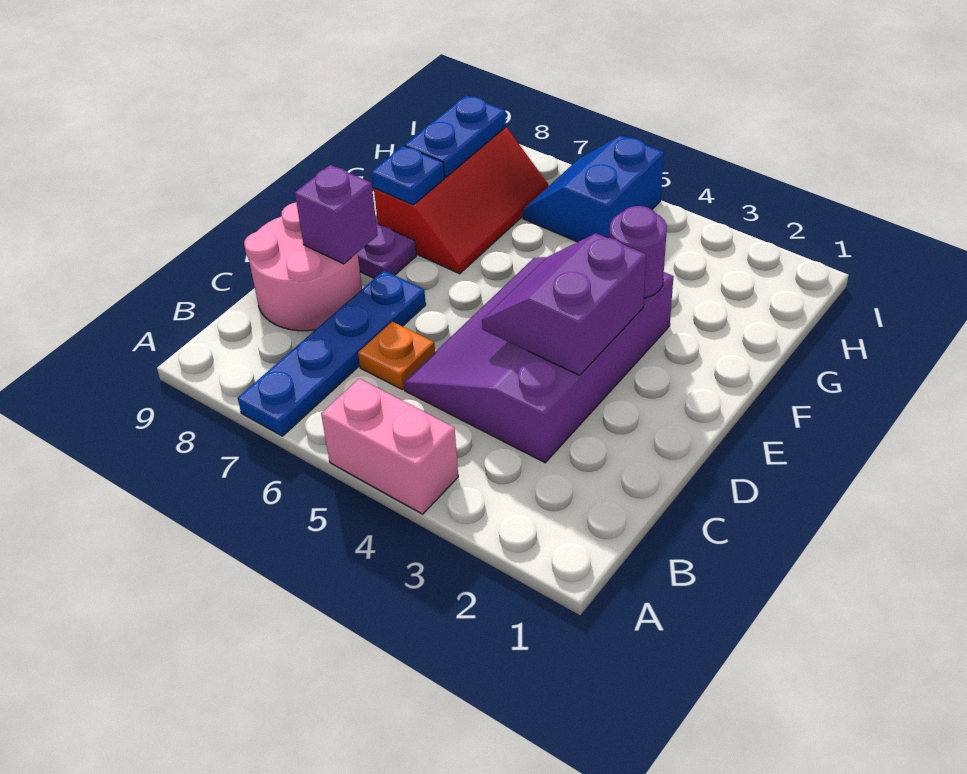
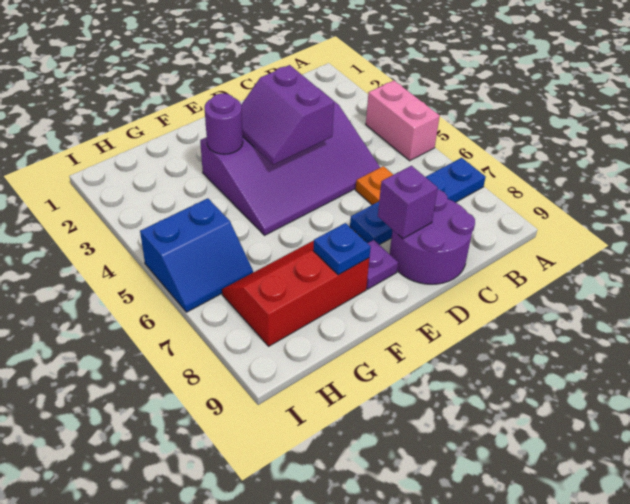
pink round brick C8:D9 level 1 -> purple round brick C8:D9 level 1
purple slope D3:E4 level 2 top 3 -> purple slope D3:E4 level 2 top D
blue plate G8:H8 level 2 -> none

